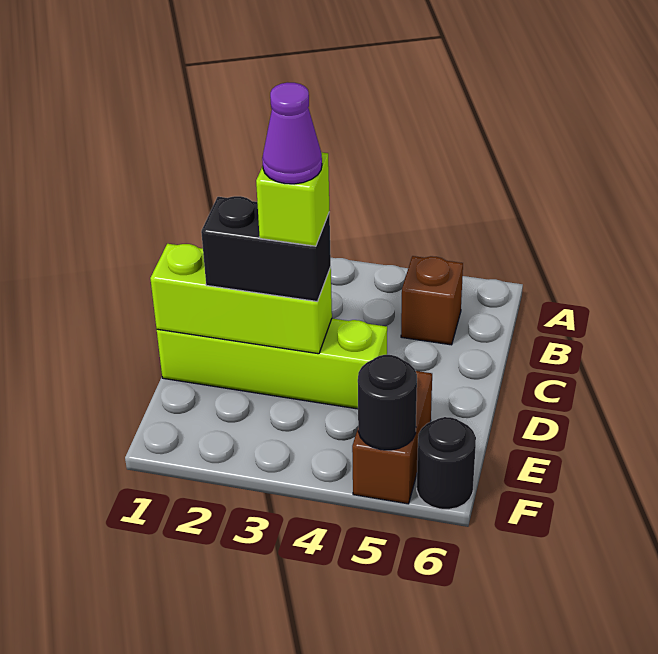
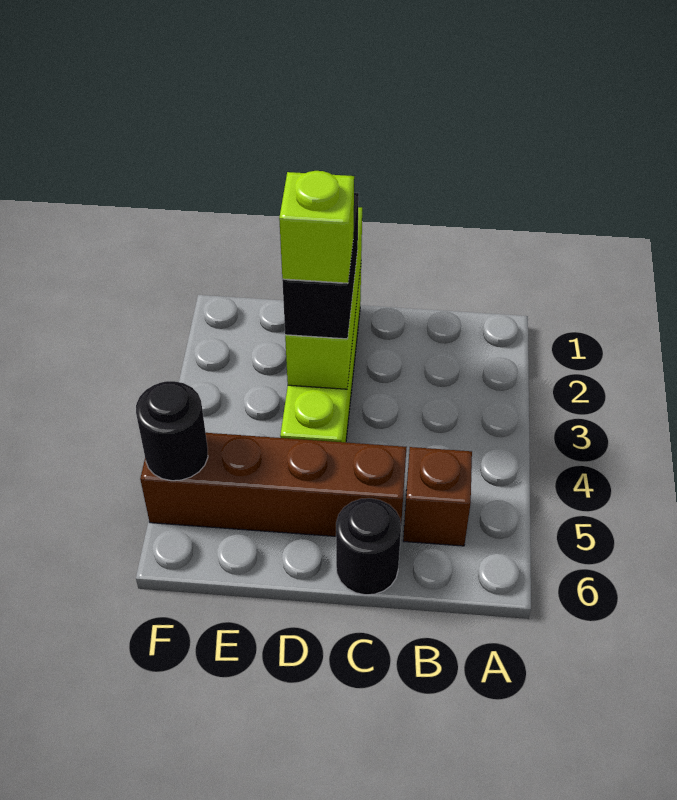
purple cone D3 level 5 -> none
brown brick E5:F5 level 1 -> brown brick C5:F5 level 1
black round brick F6 level 1 -> black round brick C6 level 1

